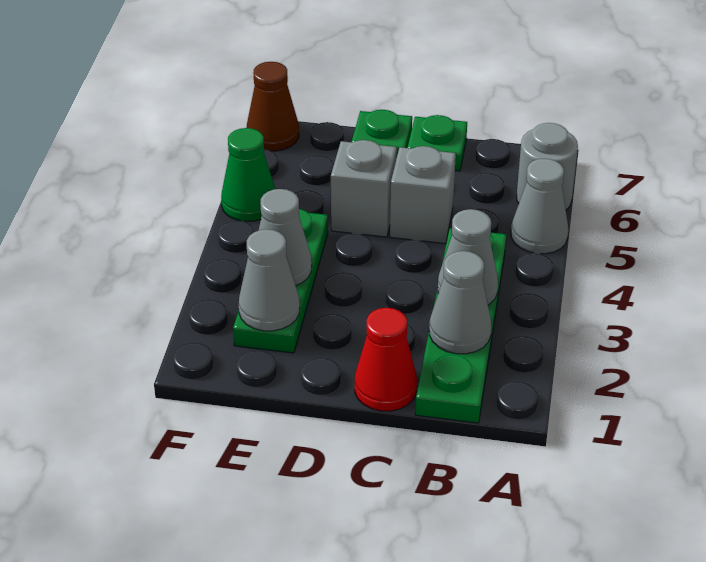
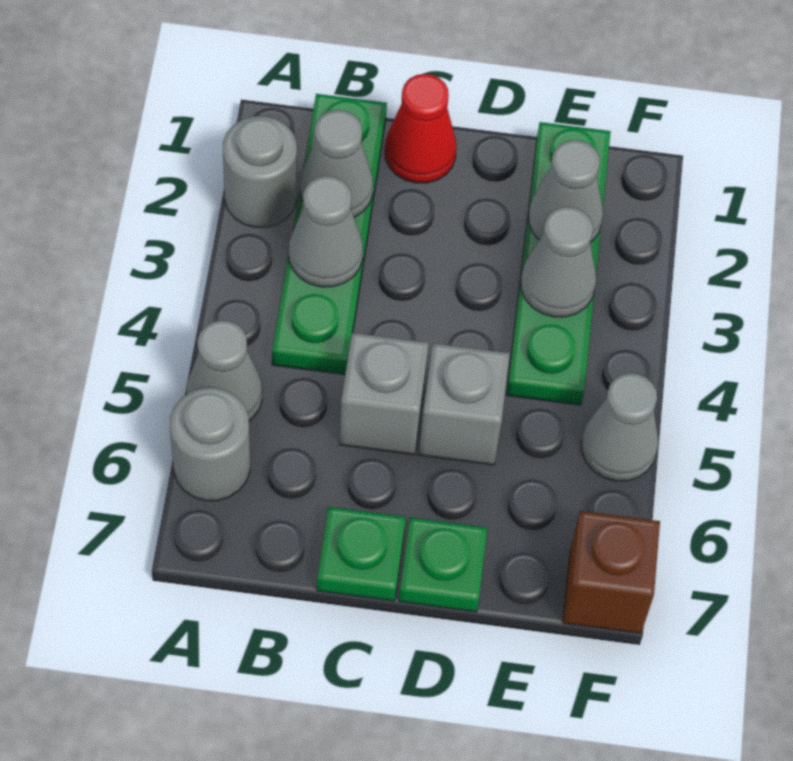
none -> grey round brick A2 level 1
green plate E2:E4 level 1 -> green plate E1:E4 level 1
green cone F5 level 1 -> grey cone F5 level 1
brown cone F7 level 1 -> brown brick F7 level 1

